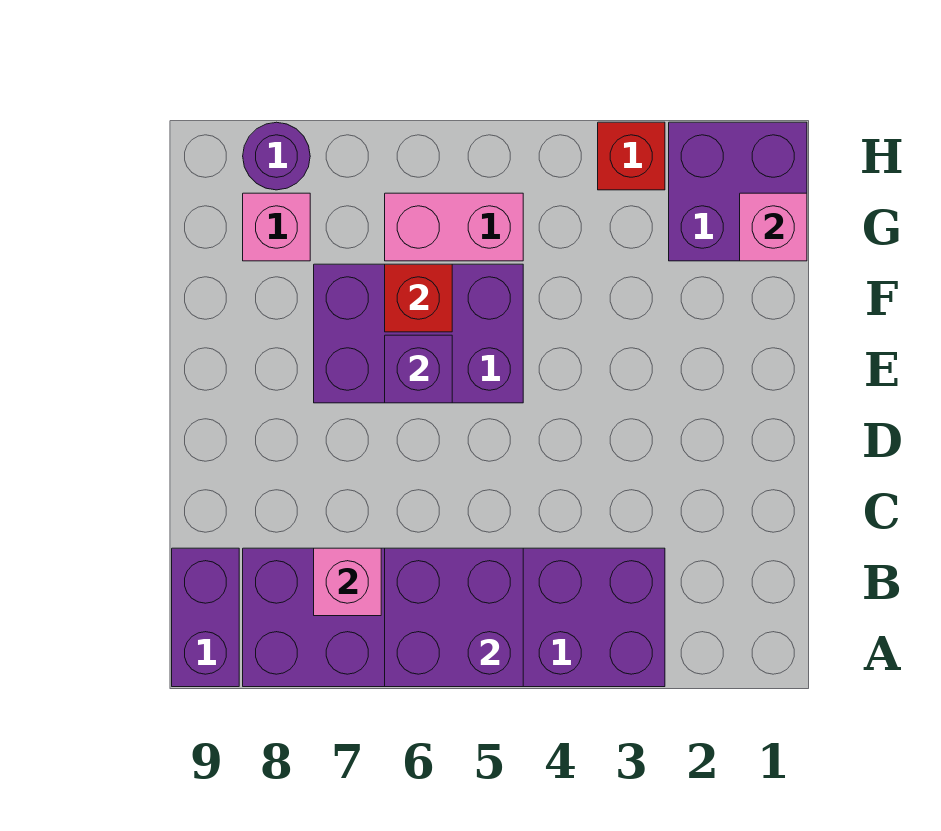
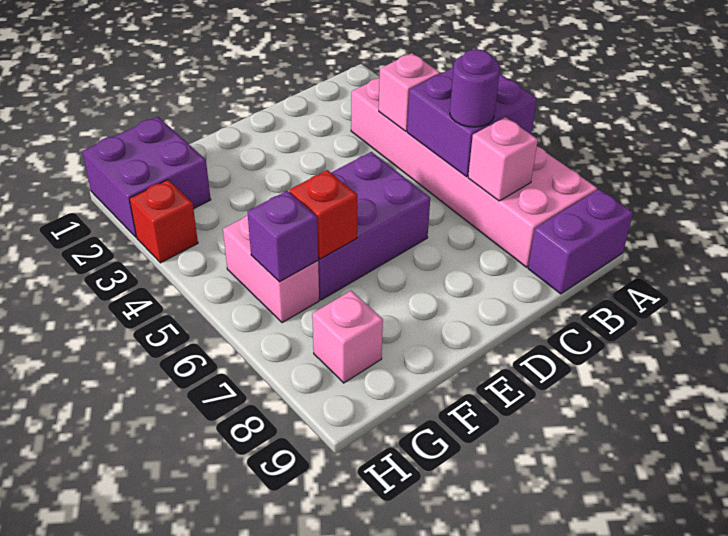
purple brick A3:B8 level 1 -> pink brick A3:B8 level 1
purple brick E5:F7 level 1 -> purple brick D5:F6 level 1
purple brick E6 level 2 -> purple brick G6 level 2
pink brick G1 level 2 -> pink brick B4 level 2
purple round brick H8 level 1 -> purple round brick B6 level 3

